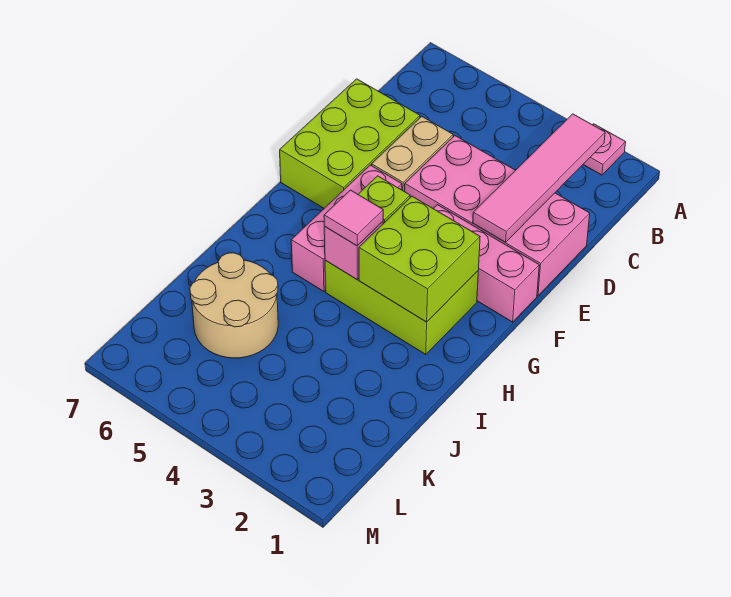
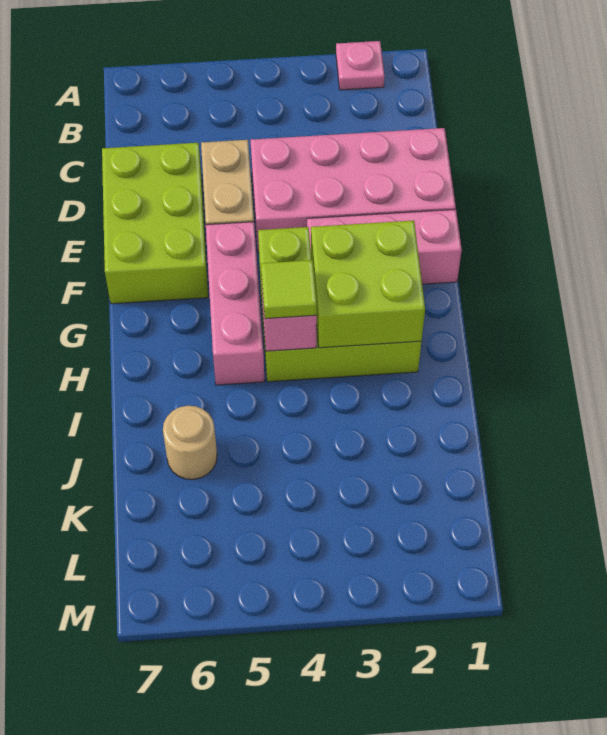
pink tile B2:E2 level 2 -> none
pink tile H4 level 3 -> lime tile H4 level 3
tan round brick J5:K6 level 1 -> tan round brick J6 level 1

